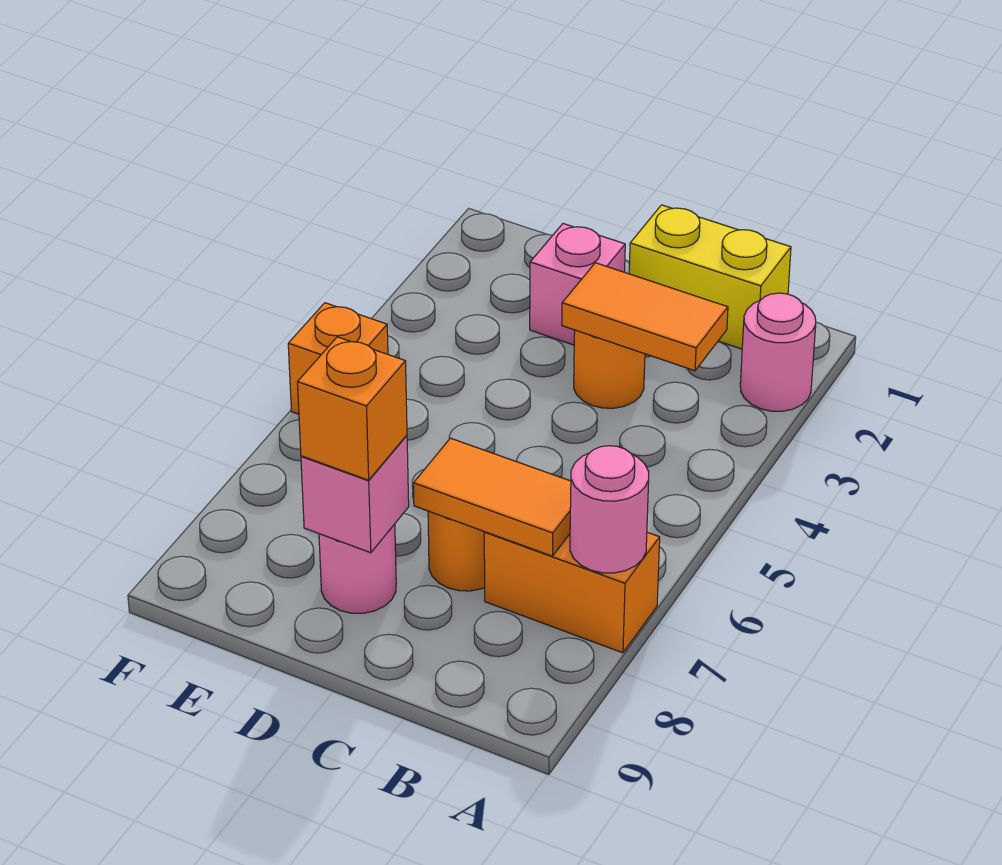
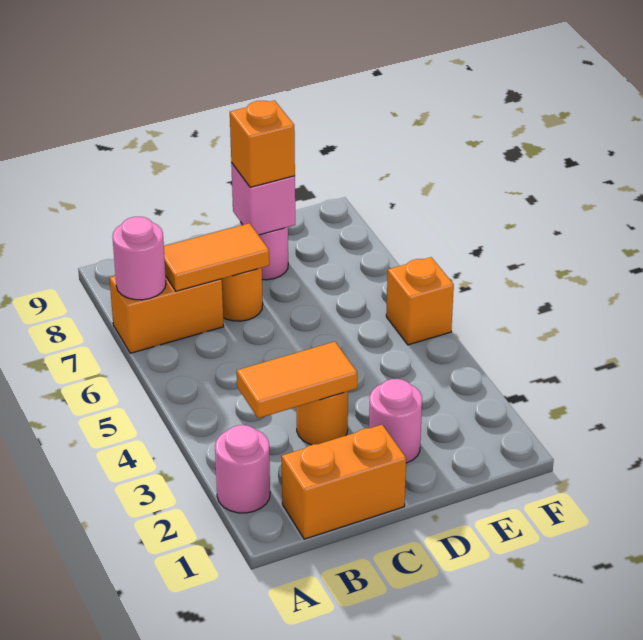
yellow brick B1:C1 level 1 -> orange brick B1:C1 level 1
pink brick D2 level 1 -> pink round brick D2 level 1

